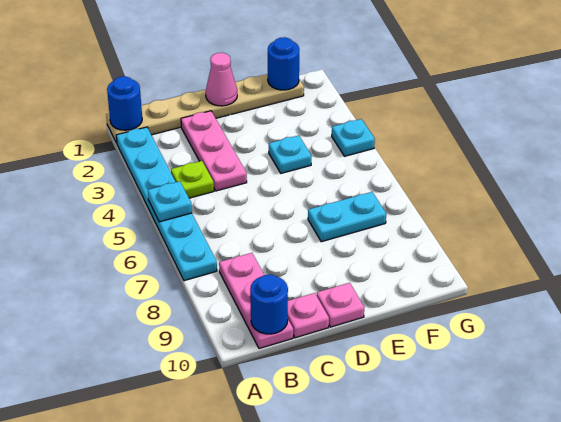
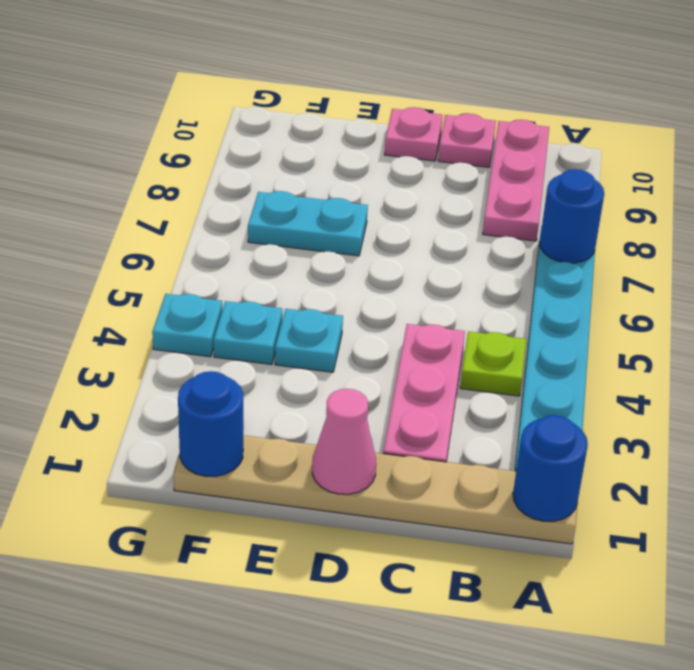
cyan plate A5 level 2 -> cyan plate F4 level 1
blue round brick B10 level 2 -> blue round brick A7 level 2

